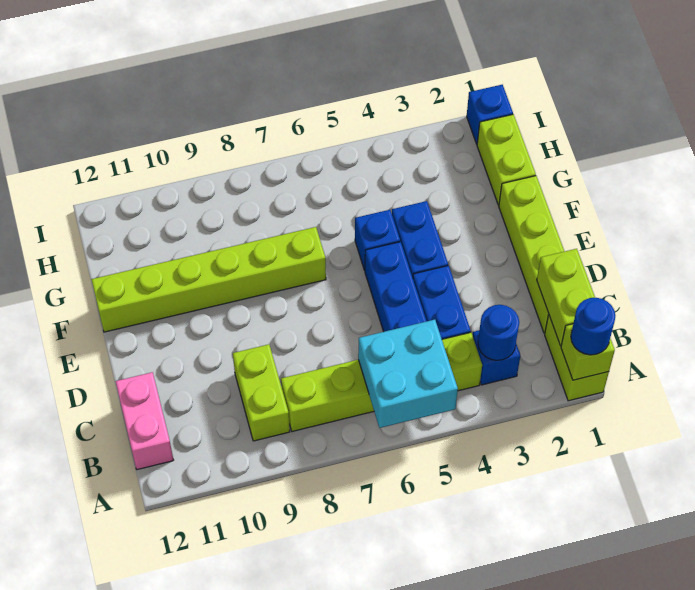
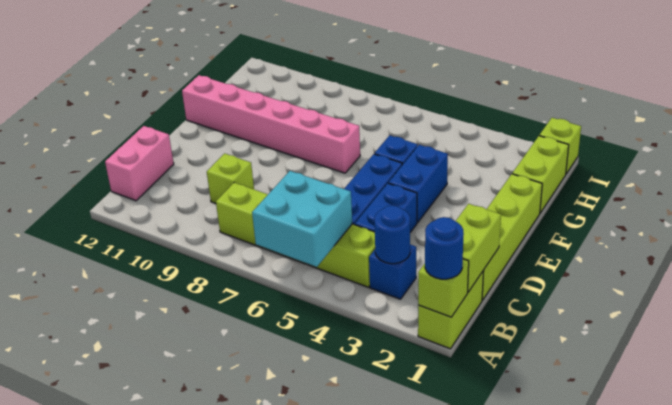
lime brick B9:C9 level 1 -> lime brick C9 level 1
lime brick F7:F12 level 1 -> pink brick F7:F12 level 1
blue brick I1 level 1 -> lime brick I1 level 1

